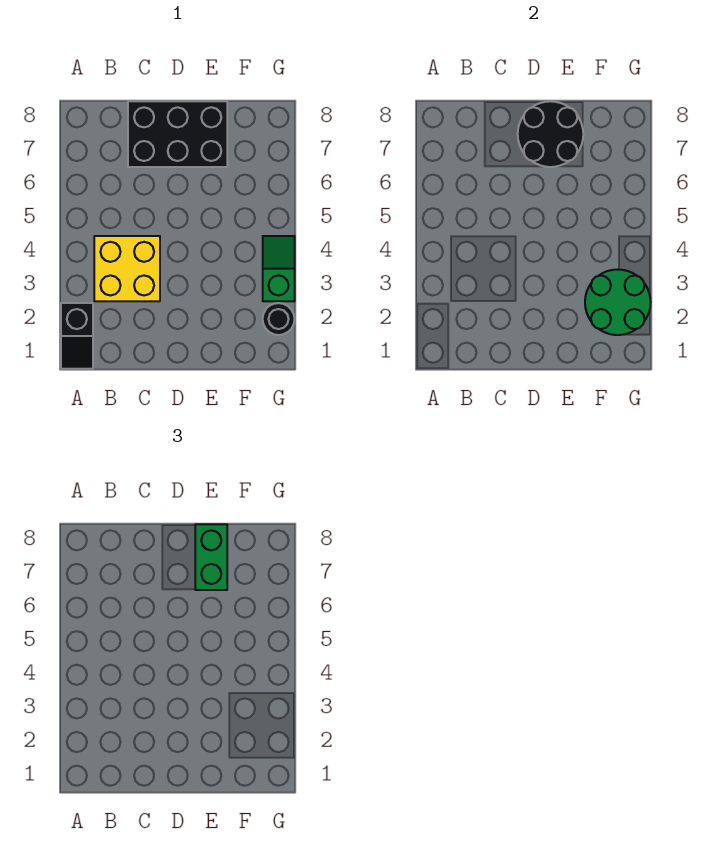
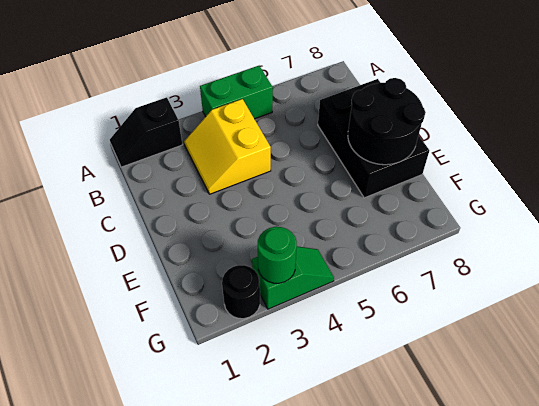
yellow brick B3:C4 level 1 -> yellow slope B3:C4 level 1 top 4
green brick E7:E8 level 3 -> green brick A4:A5 level 1
green round brick F2:G3 level 2 -> green round brick G3 level 2

